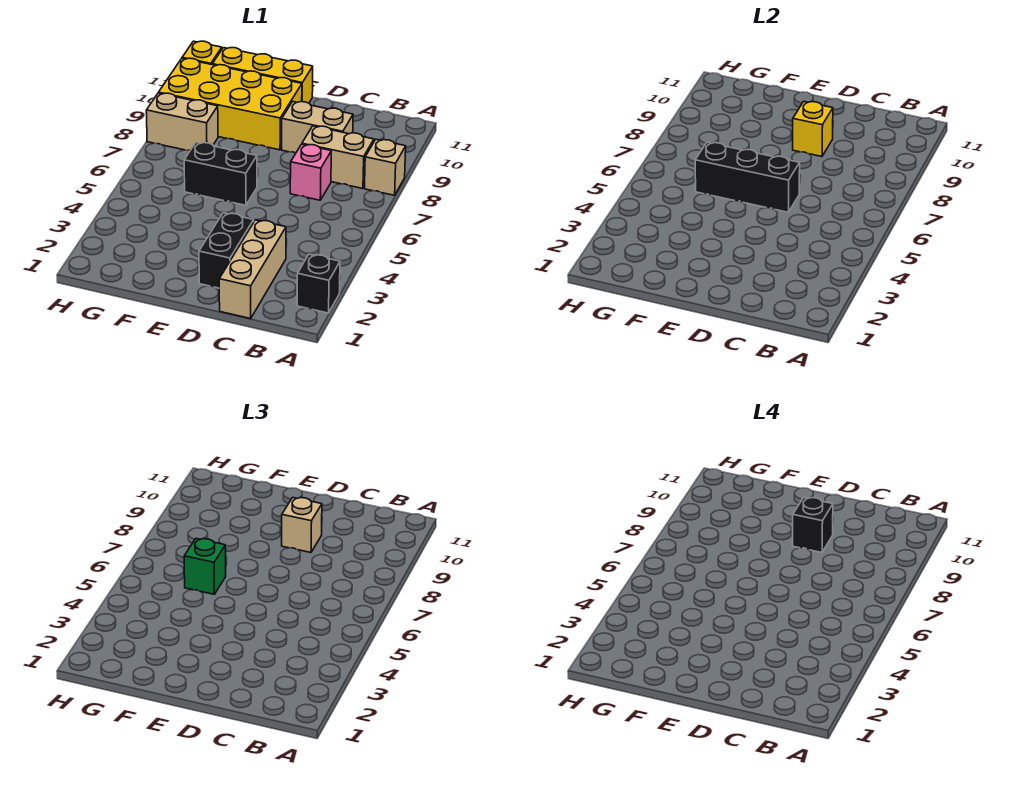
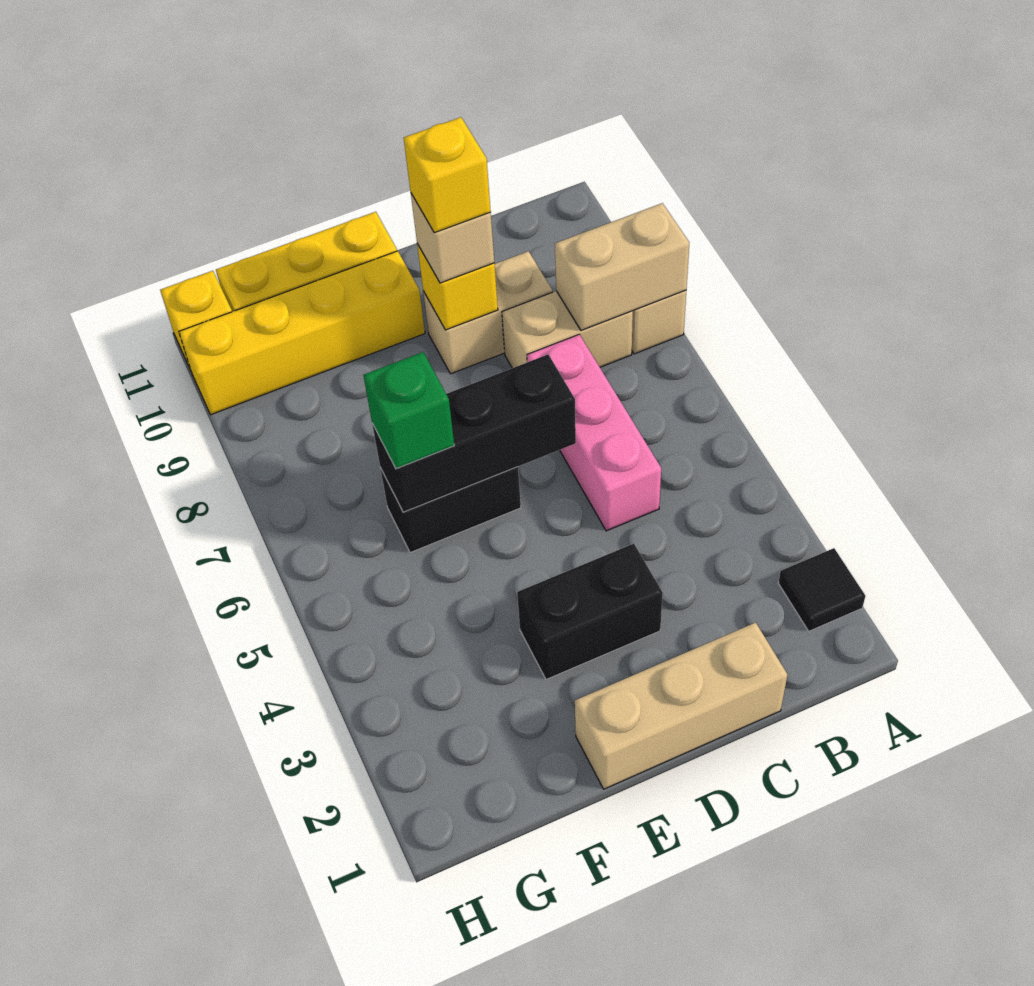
black brick A2 level 1 -> black tile A2 level 1
tan brick C1:C3 level 1 -> tan brick C1:E1 level 1
pink brick C7 level 1 -> pink brick C5:C7 level 1
black brick D2:D3 level 1 -> black brick D3:E3 level 1
black brick D9 level 4 -> yellow brick D9 level 4
yellow brick E9:H10 level 1 -> yellow brick E10:H10 level 1
tan brick G8:H8 level 1 -> tan brick A8:B8 level 2

